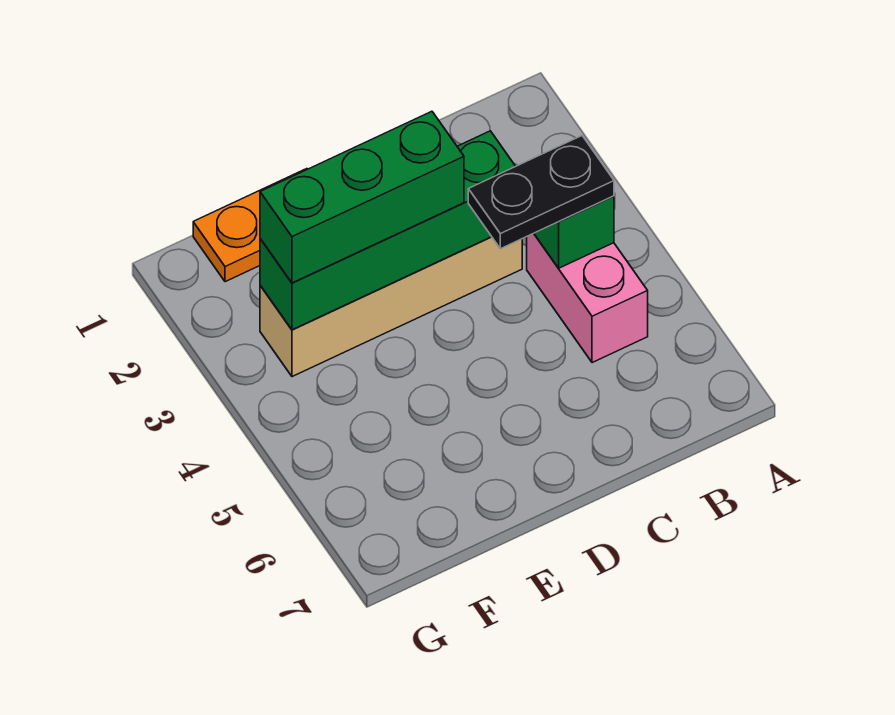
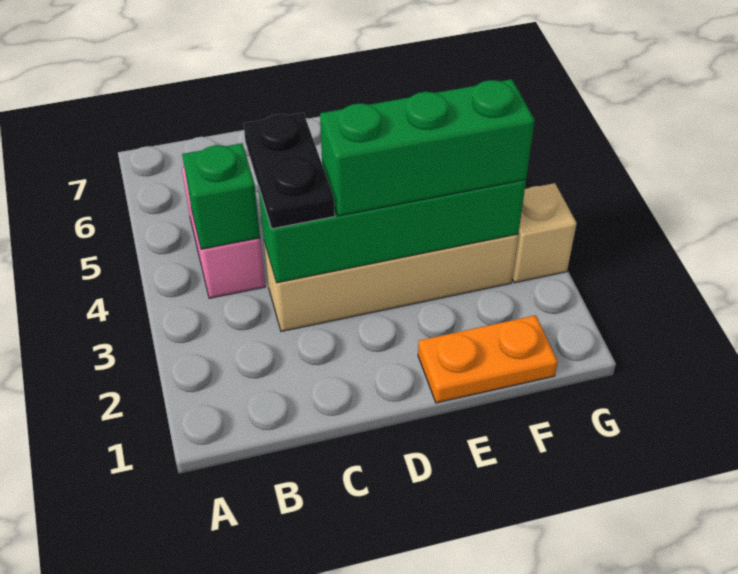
black plate B4:C4 level 3 -> black plate C3:C4 level 3
none -> tan brick G3 level 1

